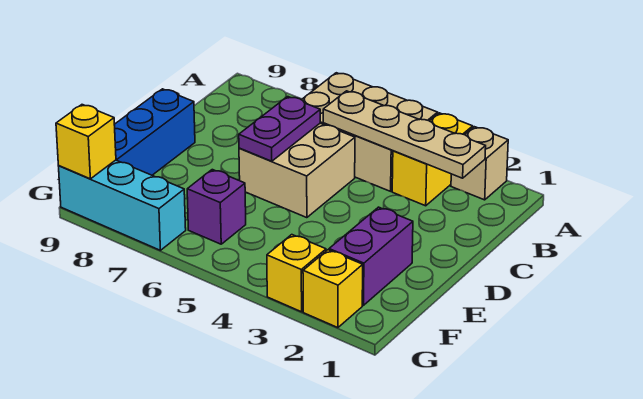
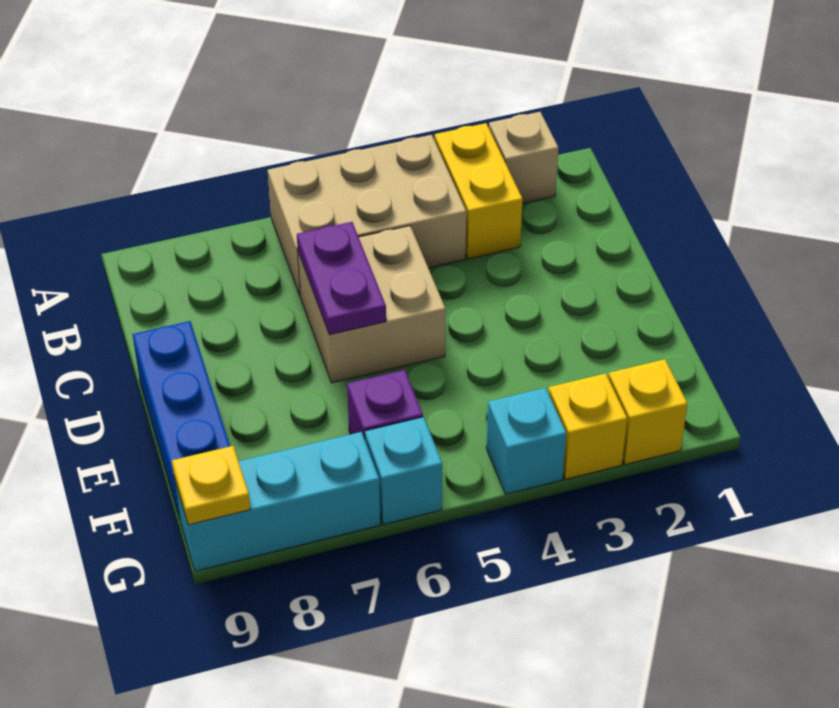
tan plate B2:B5 level 2 -> none
purple brick E2:F2 level 1 -> none
none -> cyan brick G4 level 1
none -> cyan brick G6 level 1
yellow brick G9 level 2 -> yellow plate G9 level 2

